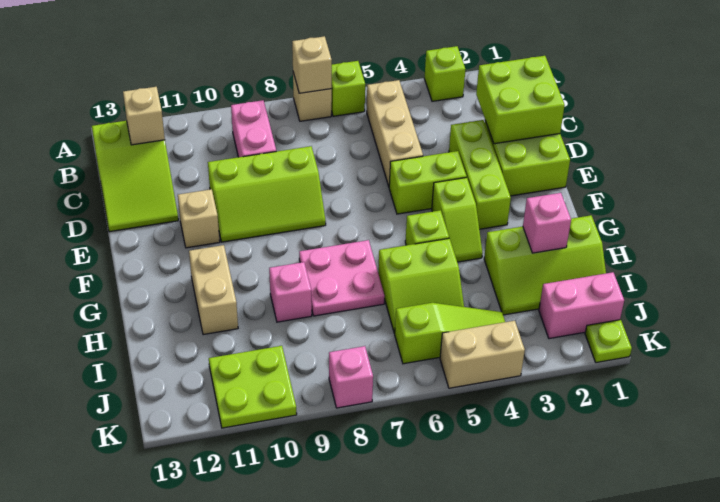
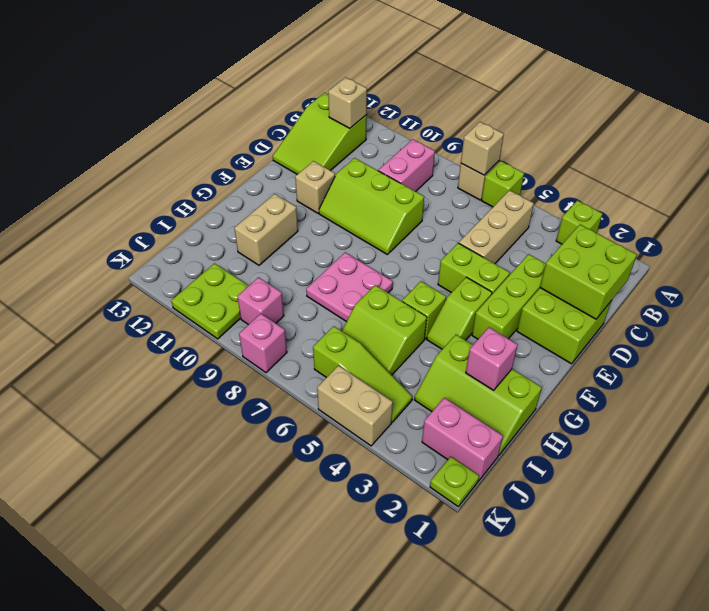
pink brick H9 level 1 -> pink brick J9 level 1

